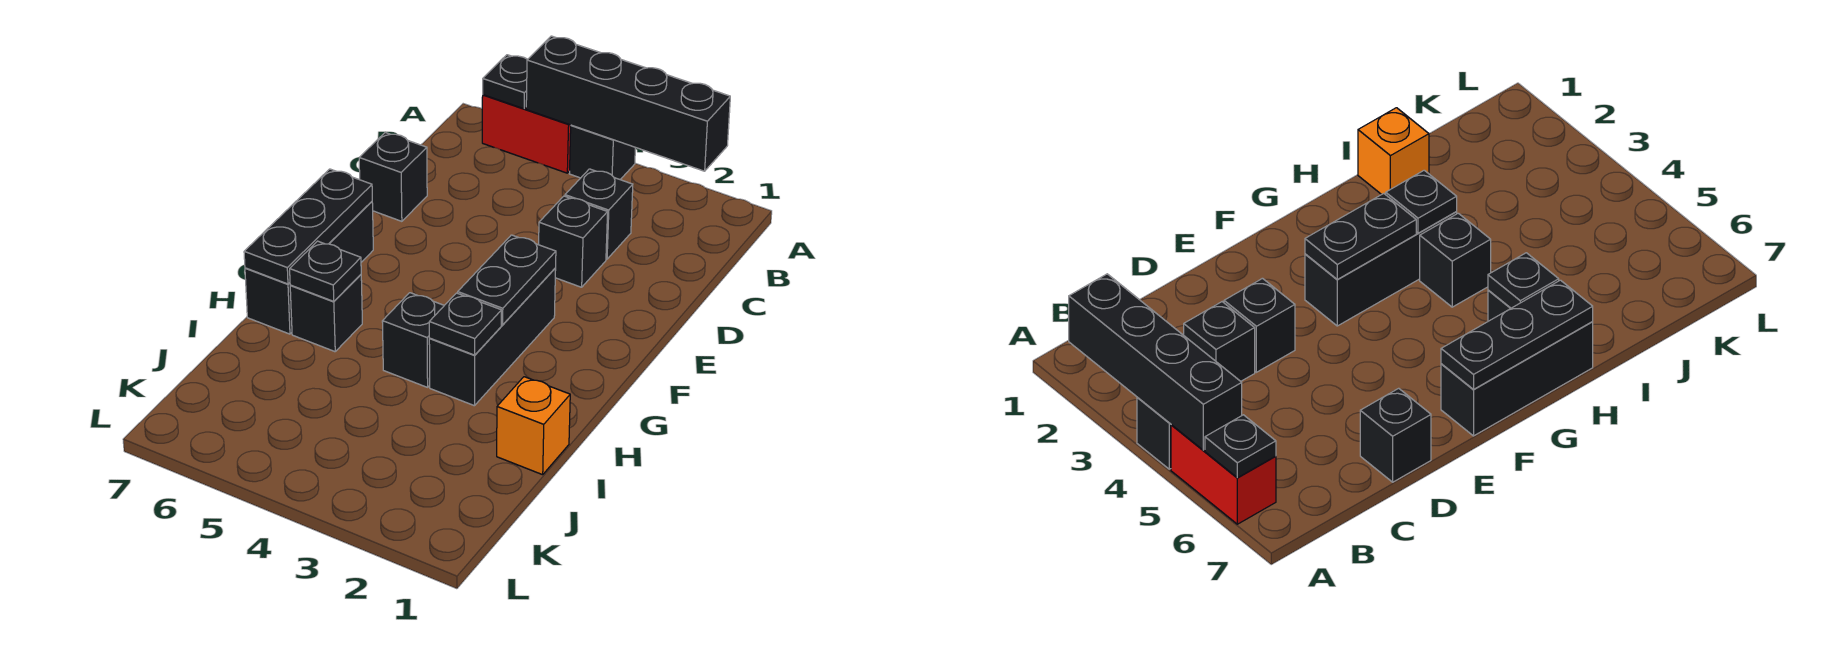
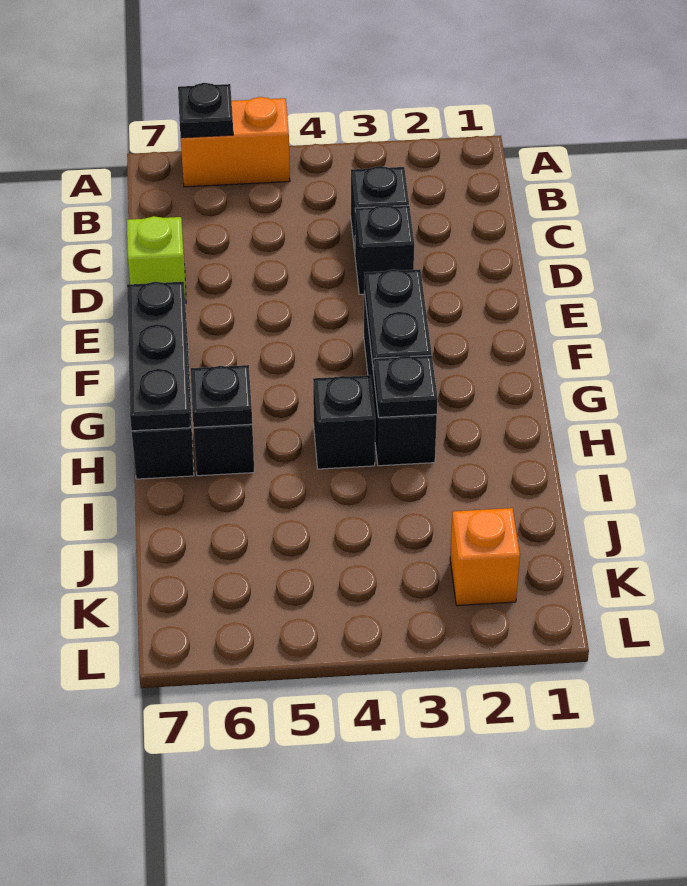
black brick A2:A5 level 2 -> none
black brick A4 level 1 -> none
red brick A5:A6 level 1 -> orange brick A5:A6 level 1
black brick D7 level 1 -> lime brick D7 level 1
orange brick I1 level 1 -> orange brick K2 level 1

